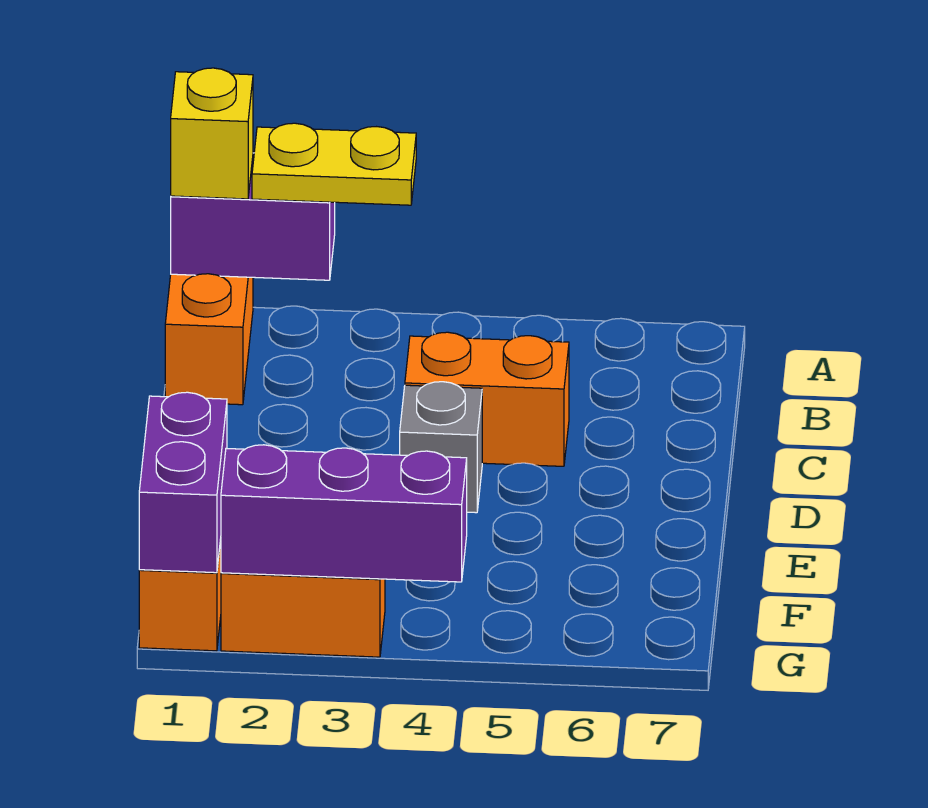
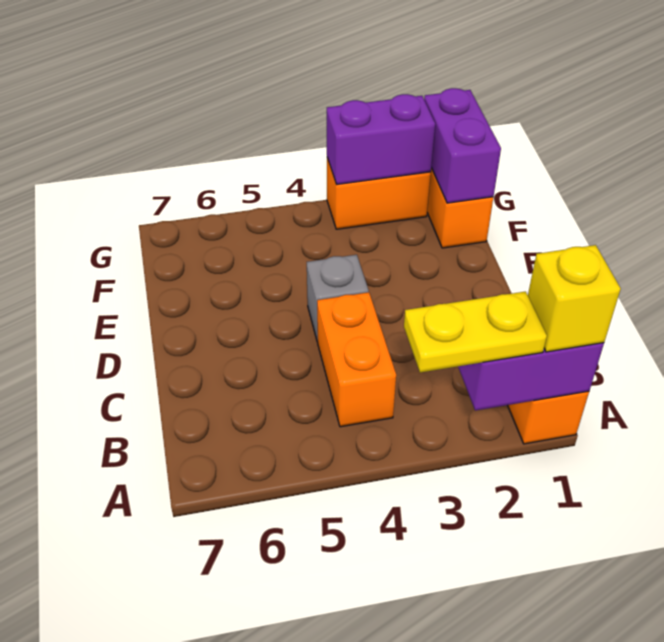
orange brick C4:C5 level 1 -> orange brick B4:C4 level 1
purple brick G2:G4 level 2 -> purple brick G2:G3 level 2

